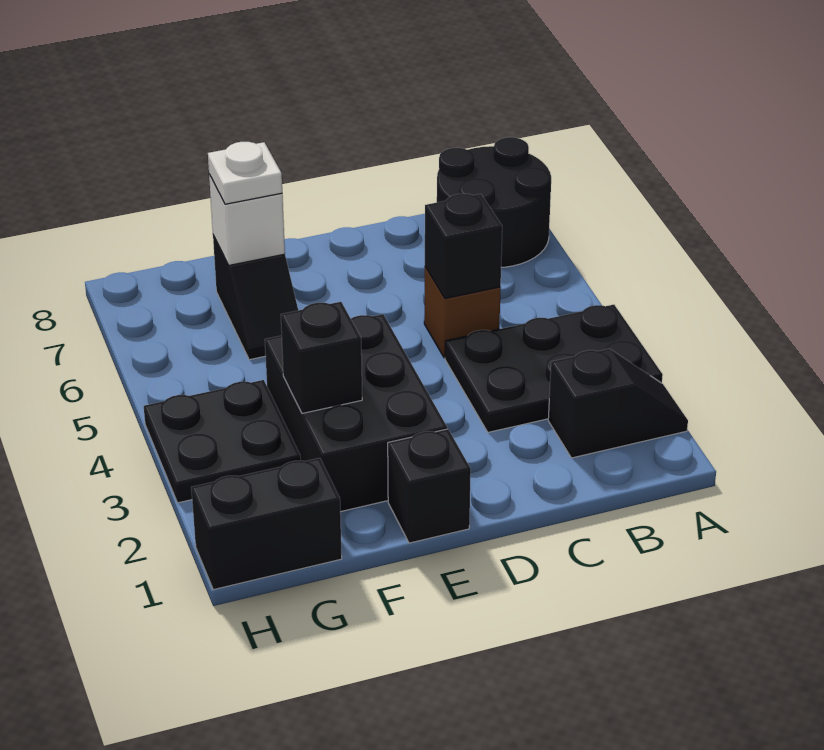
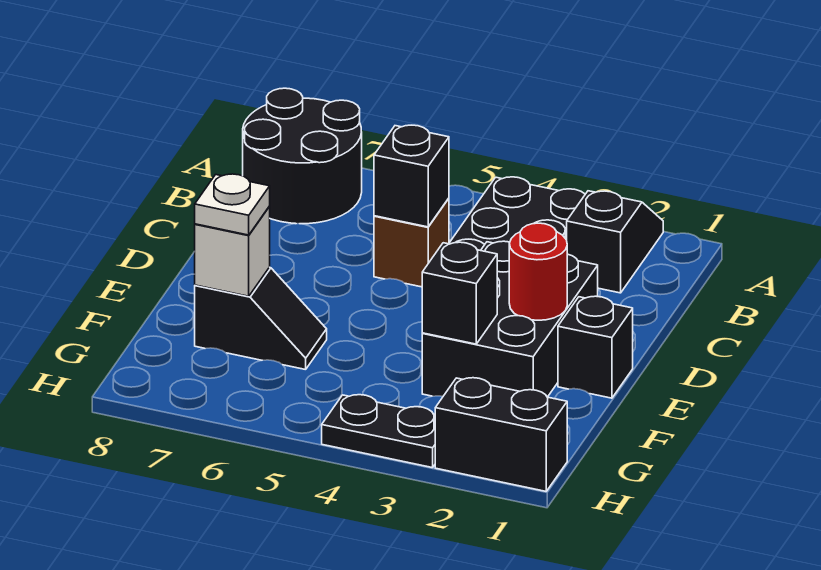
black brick E2:F4 level 1 -> black brick D2:F3 level 1
none -> red round brick E2 level 2
black brick G1:H1 level 1 -> black brick H1:H2 level 1
black plate G3:H4 level 1 -> black plate H3:H4 level 1

